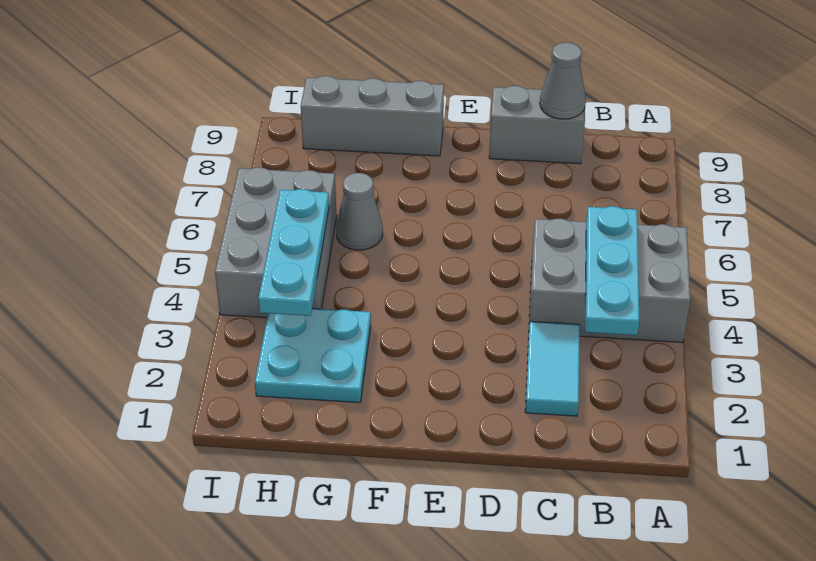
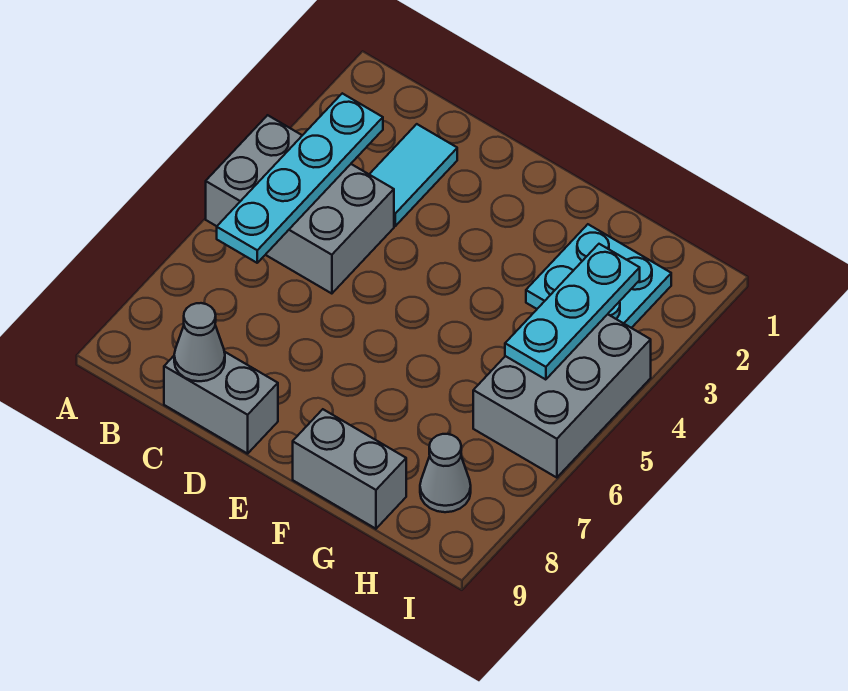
cyan plate B3:B5 level 2 -> cyan plate B3:B6 level 2
grey brick F9:H9 level 1 -> grey brick F9:G9 level 1
grey cone G6 level 1 -> grey cone H8 level 1

